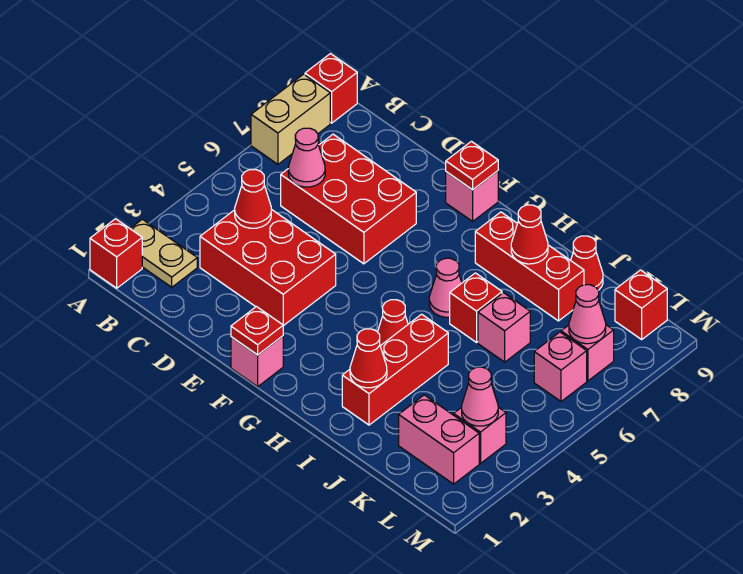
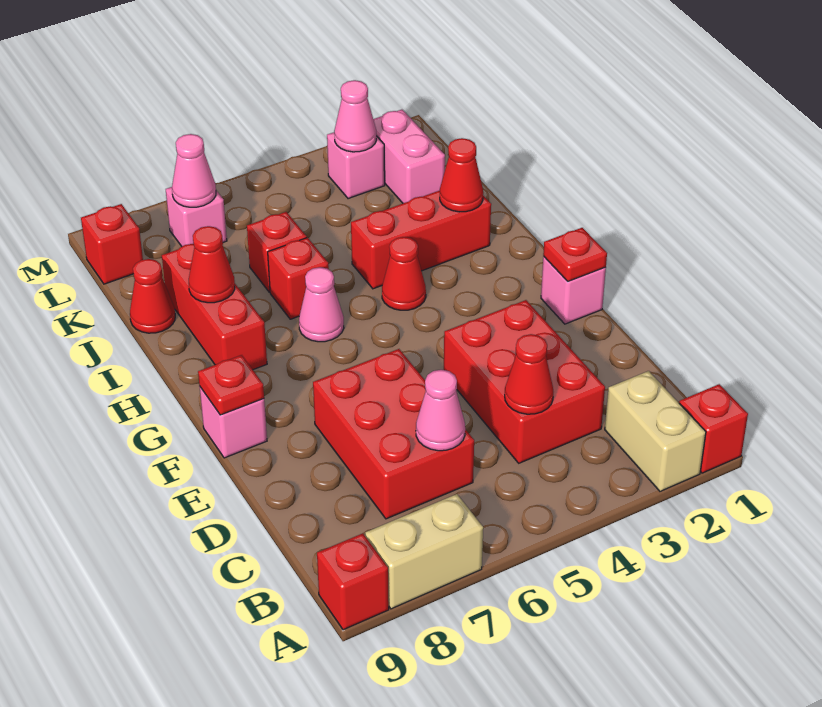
tan plate A2:B2 level 1 -> tan brick A2:B2 level 1
pink brick J6 level 1 -> red brick J6 level 1
pink brick L6 level 1 -> none

